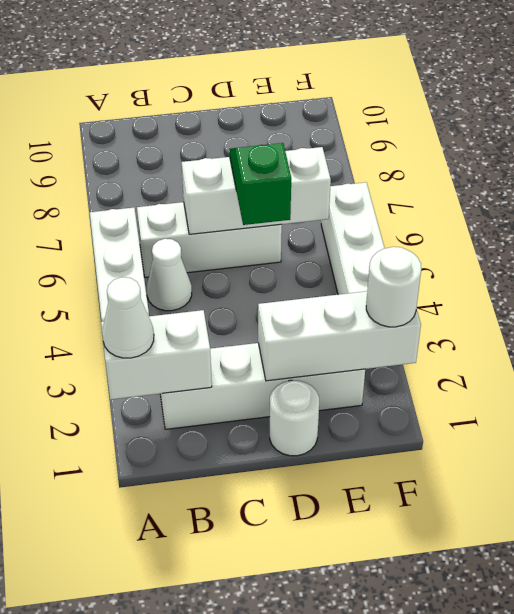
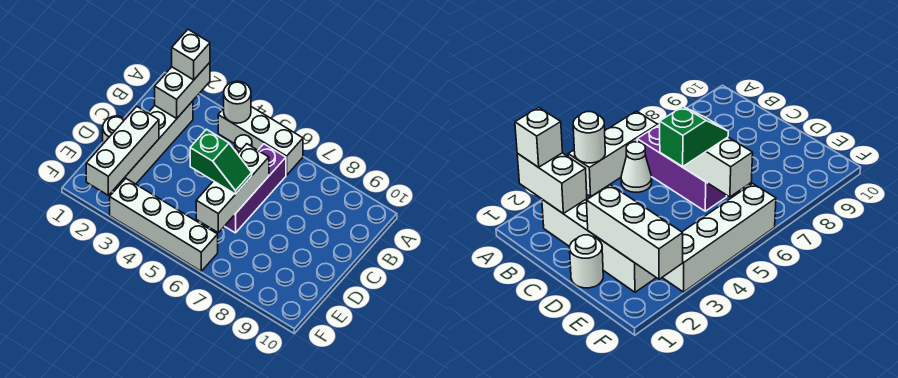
white cone A2 level 3 -> white brick A2 level 3
white brick B6:D6 level 1 -> purple brick B6:D6 level 1
white round brick F2 level 3 -> white round brick A4 level 2

